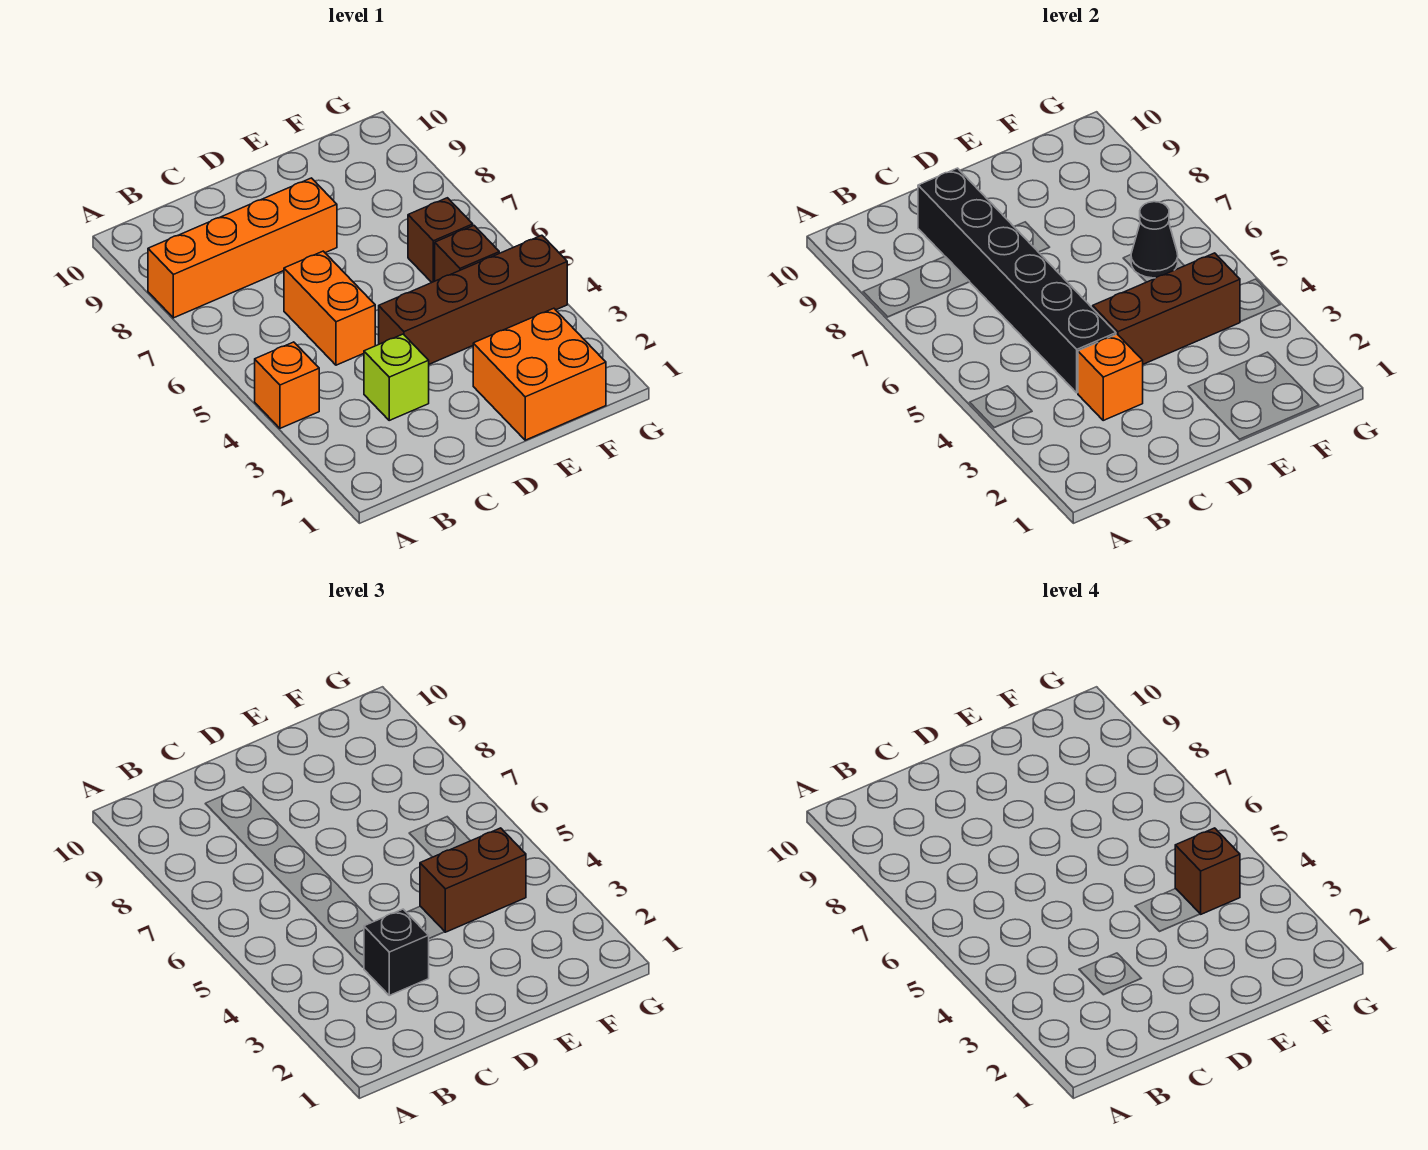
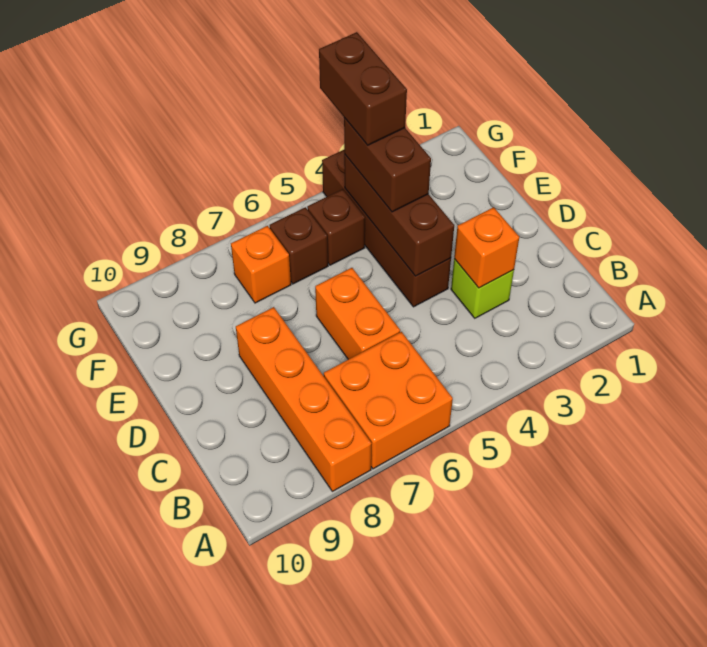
orange brick A4 level 1 -> orange brick F7 level 1
black brick C3 level 3 -> none
black brick C4:C9 level 2 -> none
orange brick C5:C6 level 1 -> orange brick C6:D6 level 1
orange brick E1:F2 level 1 -> orange brick A6:B7 level 1
brown brick F4 level 4 -> brown brick F4:G4 level 4
black cone F6 level 2 -> none

